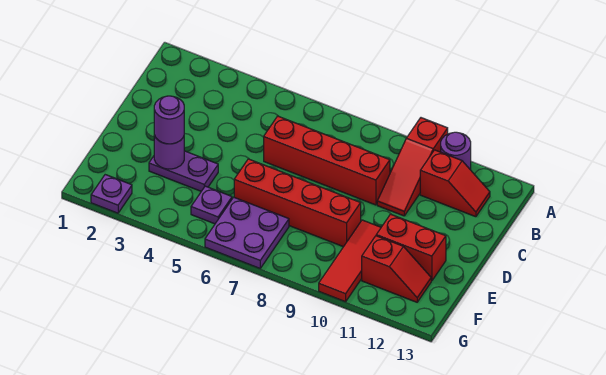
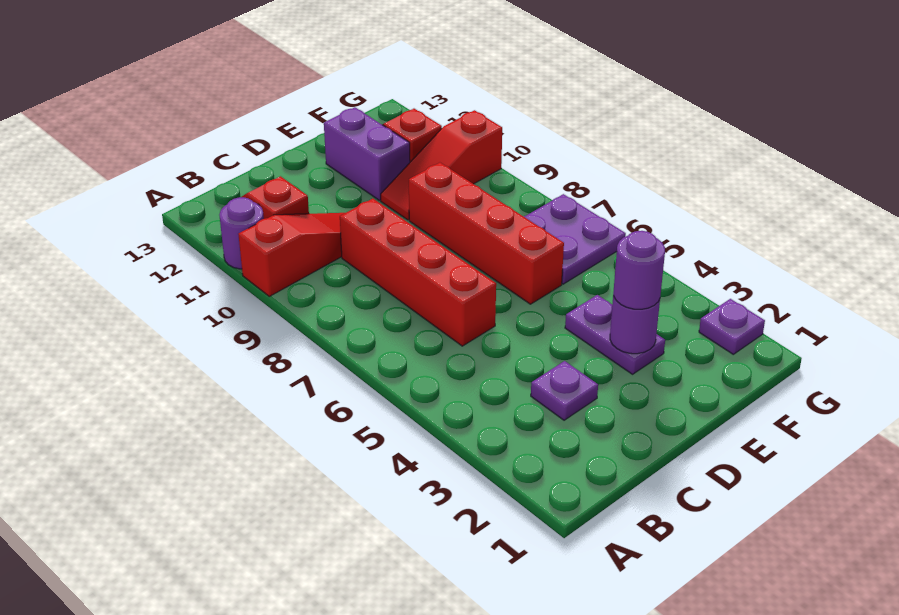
red tile E10:G10 level 1 -> red slope E10:G10 level 1 top G
red brick E11:E12 level 1 -> purple brick E11:E12 level 1
purple plate F5 level 1 -> purple plate C3 level 1

